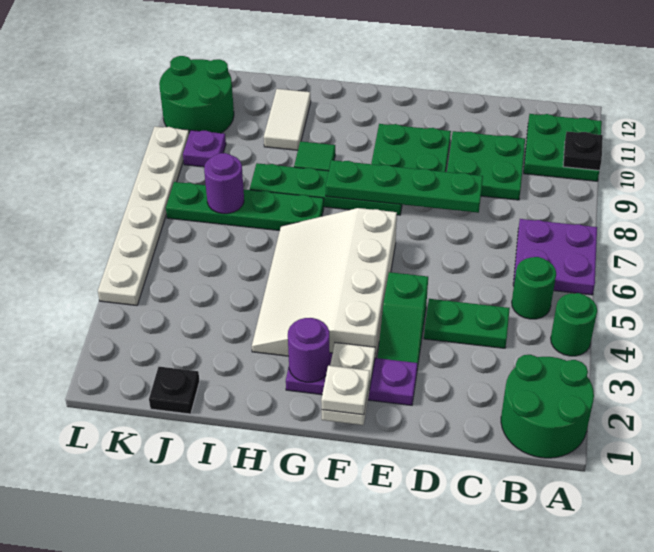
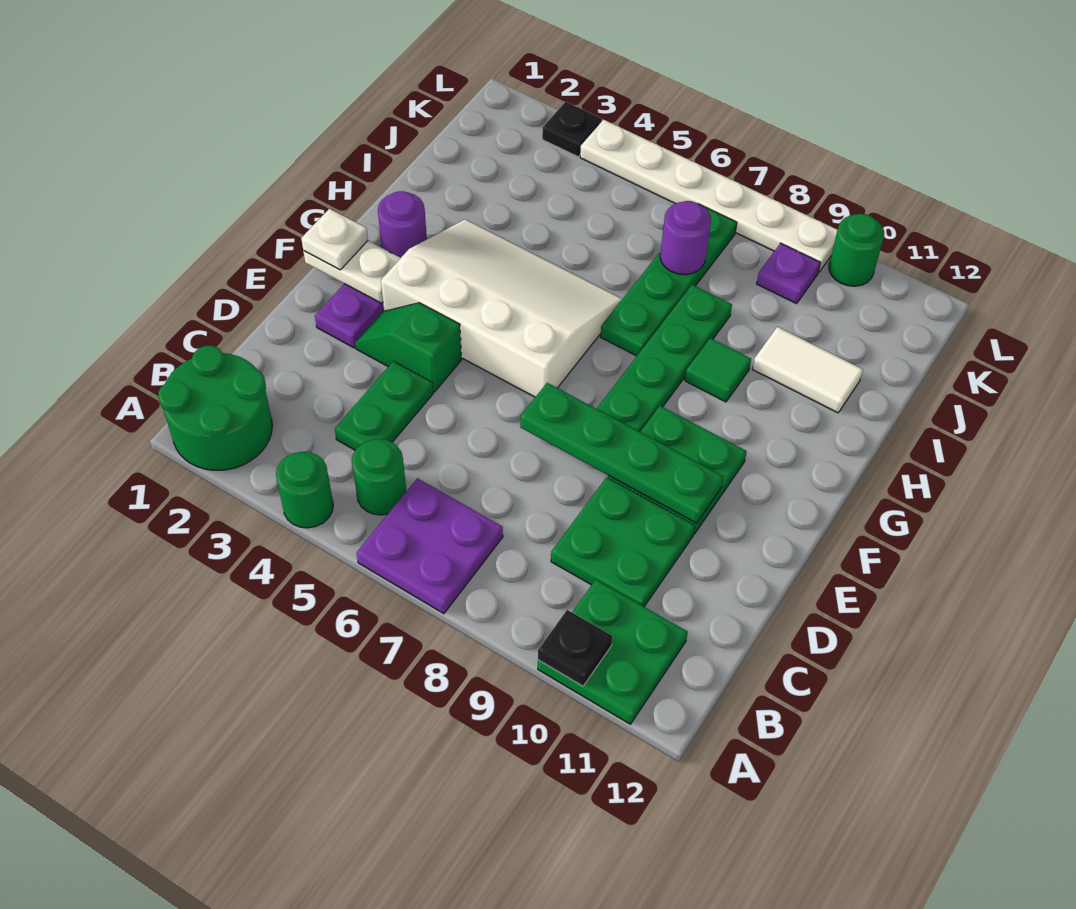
green plate D8:G8 level 2 -> green plate E7:E10 level 2
black plate J1 level 1 -> black plate L3 level 1
green round brick K10:L11 level 1 -> green round brick L10 level 1

